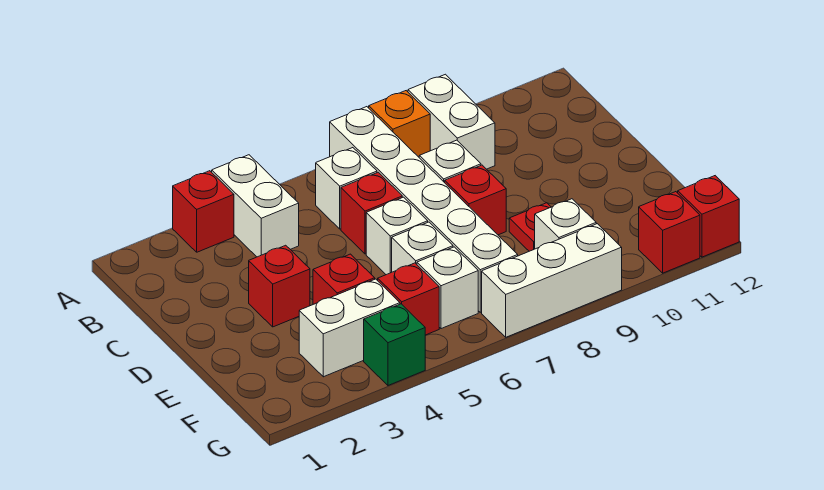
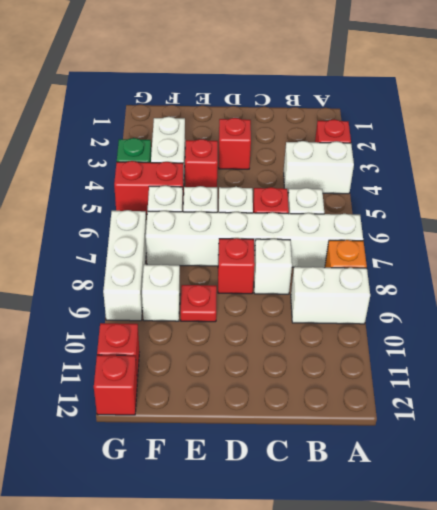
red brick F5 level 1 -> red brick F5:G5 level 1

